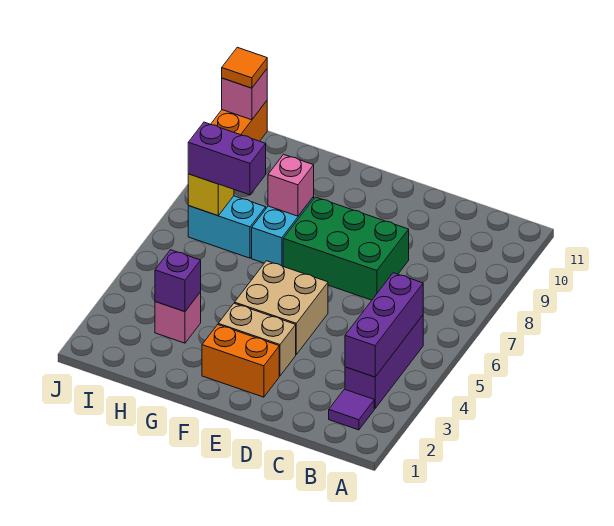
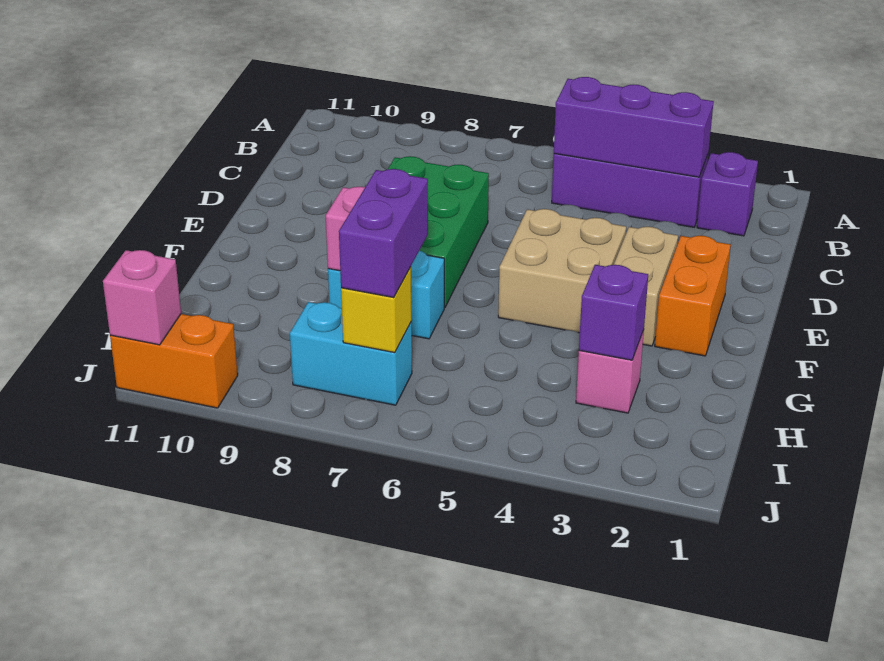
purple tile B2 level 1 -> purple brick B2 level 1
cyan brick H7:I7 level 1 -> cyan brick I7:I8 level 1
orange tile J11 level 3 -> none

